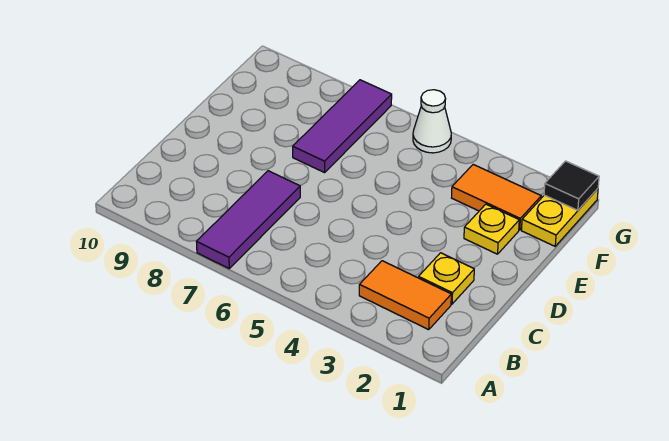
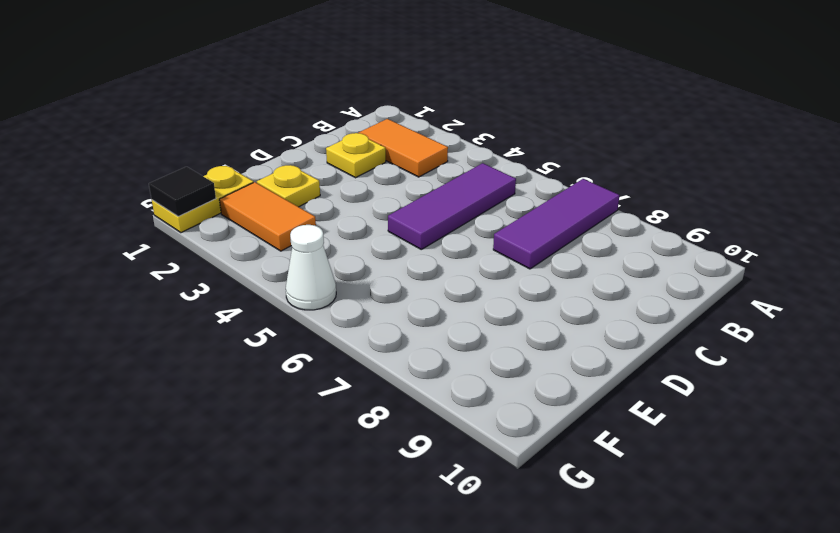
purple tile E7:G7 level 1 -> purple tile B5:D5 level 1

